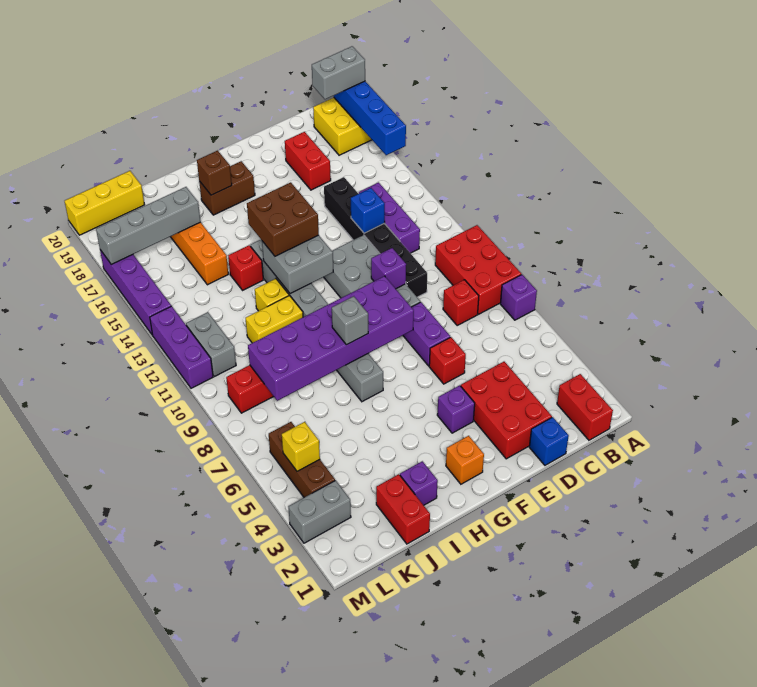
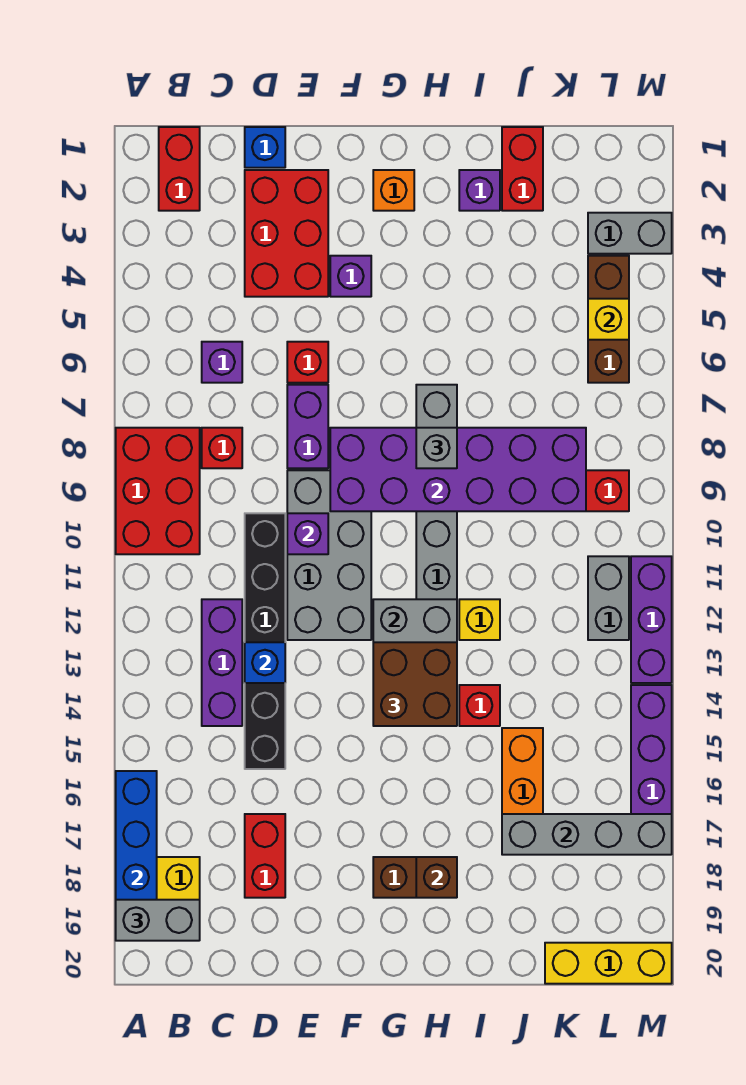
purple brick A7 level 1 -> purple brick C6 level 1
yellow brick I11:J11 level 1 -> none

